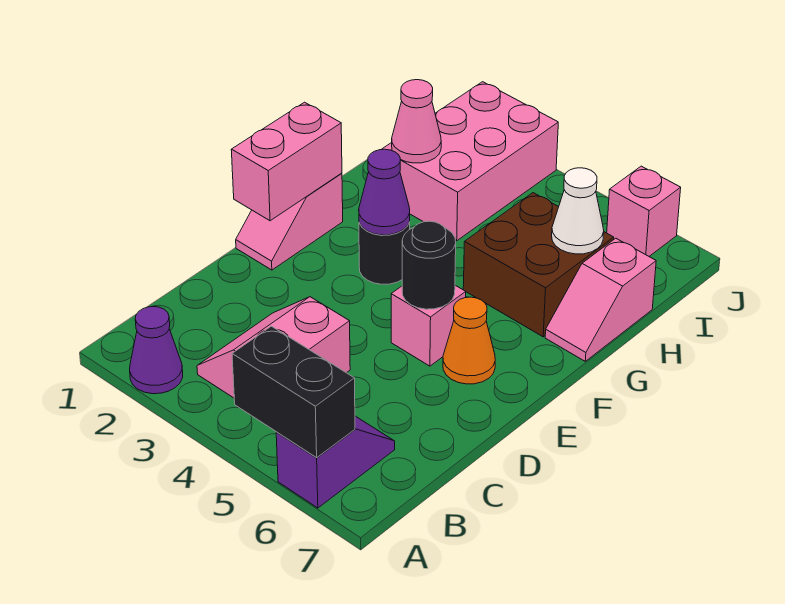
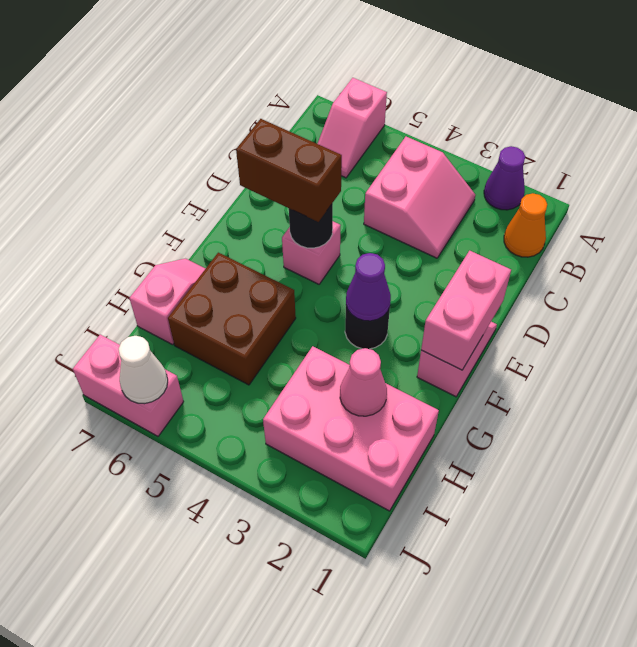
black brick A5:A6 level 2 -> none
purple slope A6:B6 level 1 top A -> pink slope A6:B6 level 1 top A
none -> brown brick E5:E6 level 3
orange cone E6 level 1 -> orange cone B1 level 1
pink brick H2:J3 level 1 -> pink brick H1:I3 level 1
white cone H6 level 2 -> white cone J6 level 2
pink brick J6 level 1 -> pink brick J6:J7 level 1

